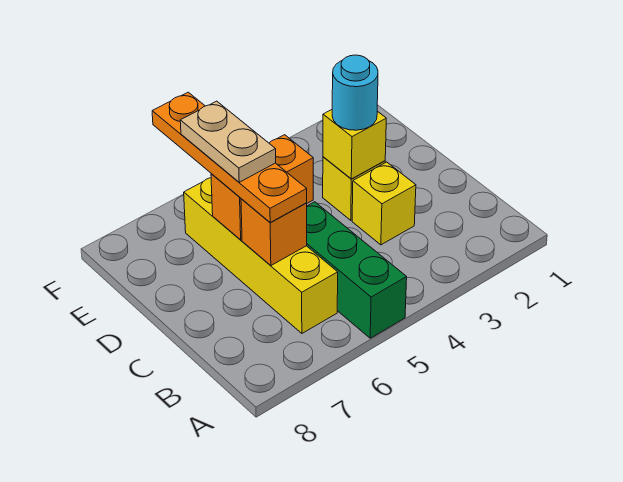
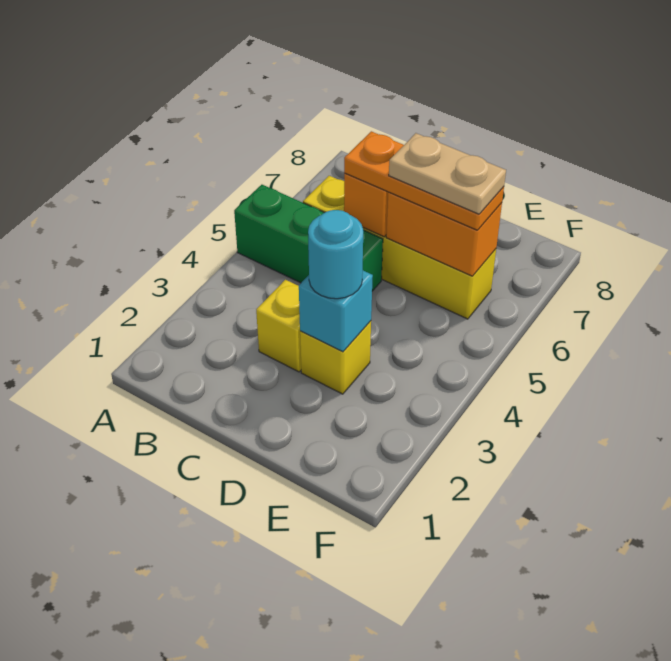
orange plate C6:F6 level 3 -> orange plate C6:E6 level 3
yellow brick D3 level 2 -> cyan brick D3 level 2
orange brick D5:D6 level 2 -> orange brick D6:E6 level 2

